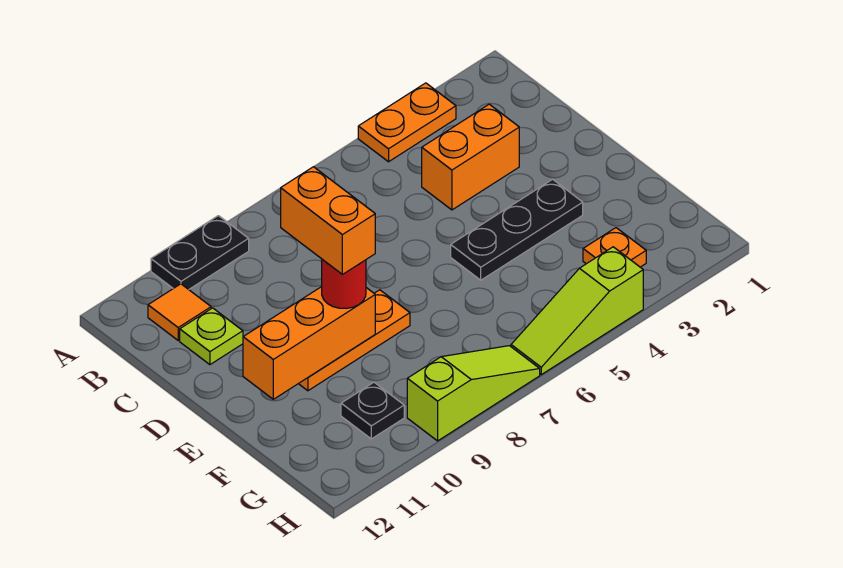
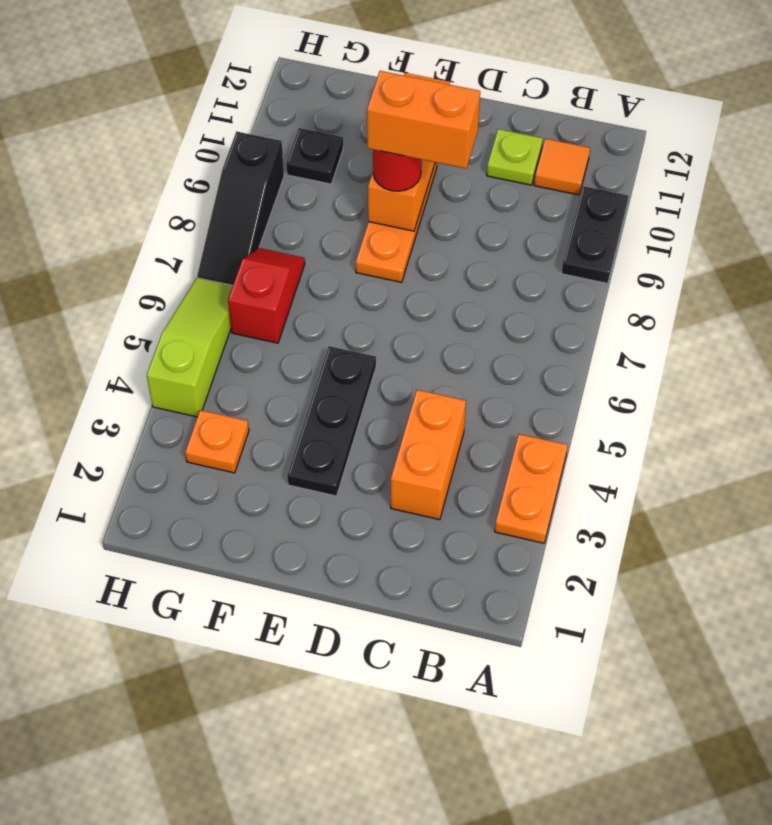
none -> red slope G6:G7 level 1 top 6
lime slope H7:H9 level 1 top 9 -> black slope H7:H9 level 1 top 9

